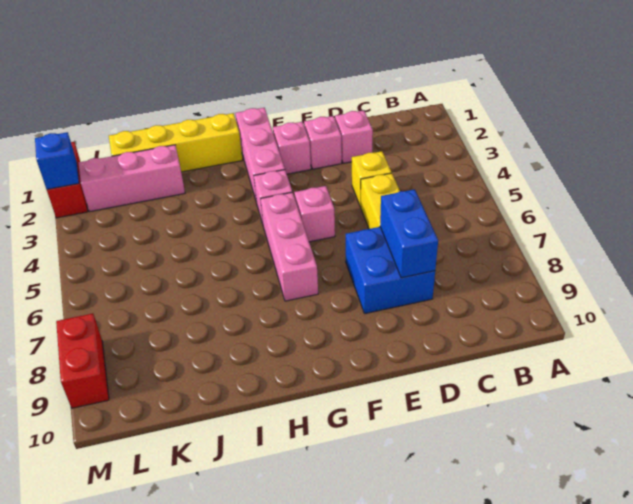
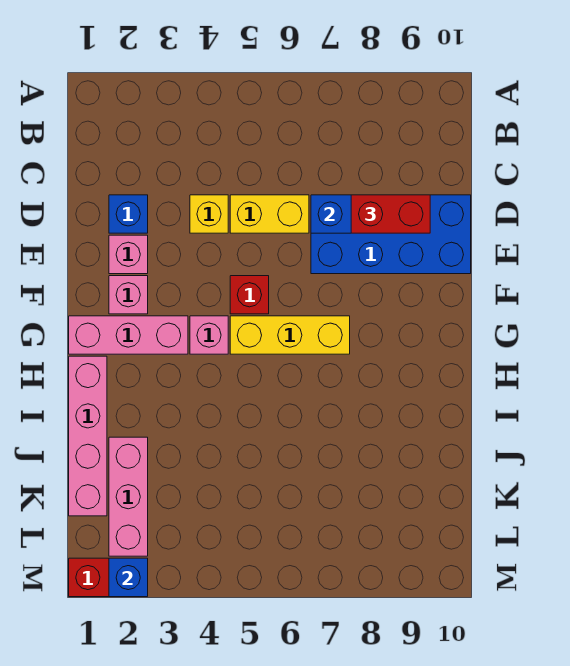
pink brick D2 level 1 -> blue brick D2 level 1
blue brick D7:E8 level 1 -> blue brick D7:E10 level 1
pink brick F5 level 1 -> red brick F5 level 1
pink brick G5:G7 level 1 -> yellow brick G5:G7 level 1
yellow brick H1:K1 level 1 -> pink brick H1:K1 level 1
red brick M8:M9 level 1 -> red brick D8:D9 level 3

